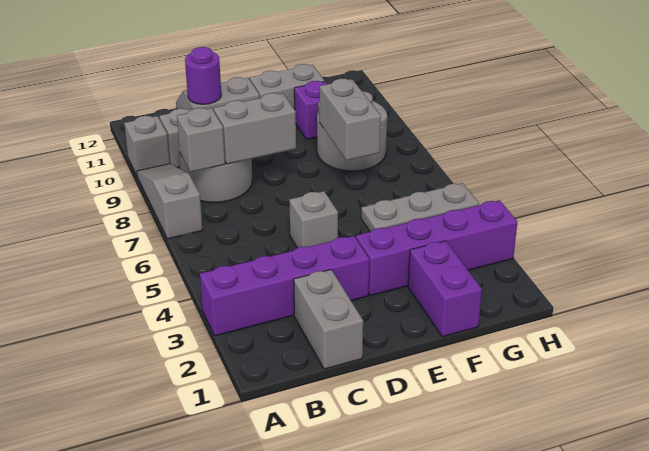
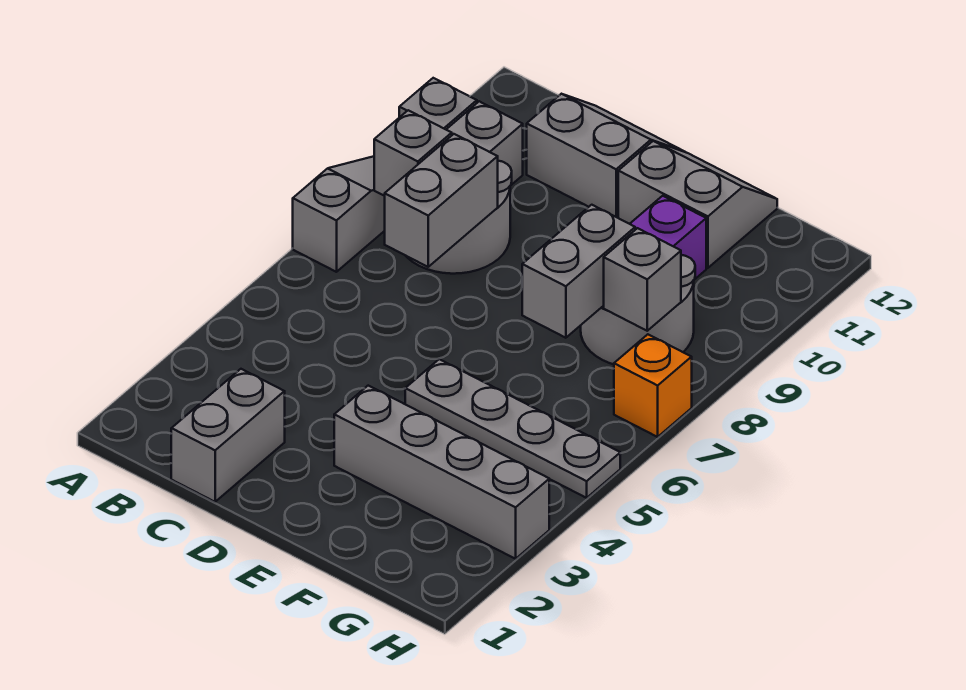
purple brick A3:D3 level 1 -> none
grey brick C8:D8 level 2 -> grey brick C7:C8 level 2
purple round brick C11 level 2 -> none
grey brick D5 level 1 -> grey brick G8 level 2
purple brick E3:H3 level 1 -> grey brick E3:H3 level 1
purple brick F1:F2 level 1 -> none
grey plate F5:H5 level 1 -> grey plate E5:H5 level 1
none -> orange brick H7 level 1

